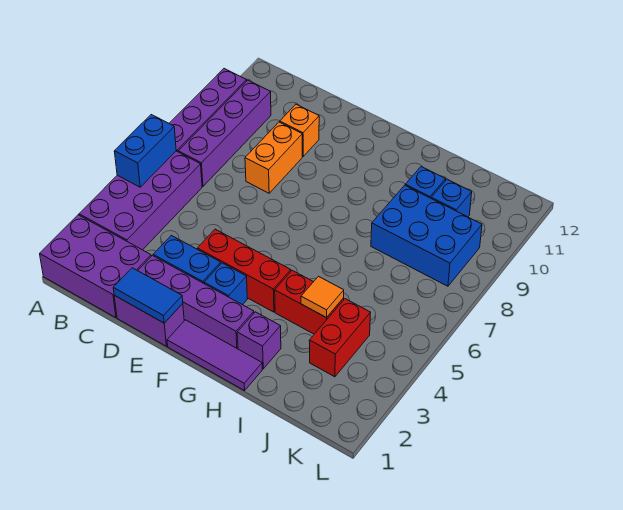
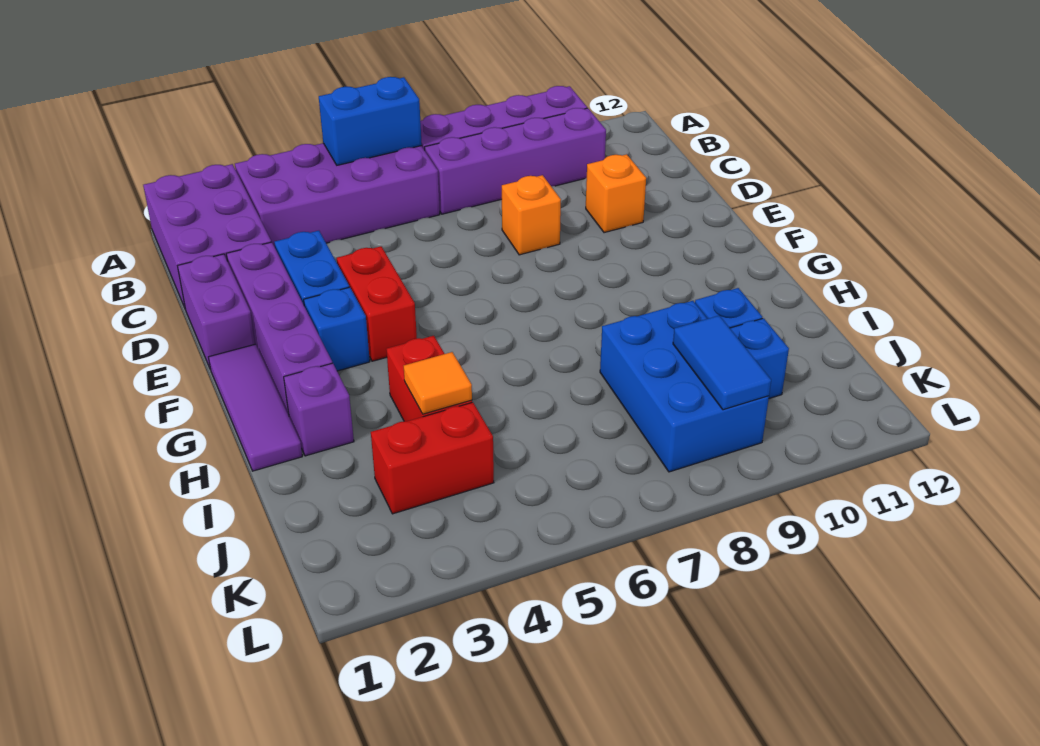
blue tile D1:E1 level 2 -> blue tile J9:K9 level 2
orange brick D8:D9 level 1 -> orange brick D8 level 1
red brick E4:G4 level 1 -> red brick E4:F4 level 1

